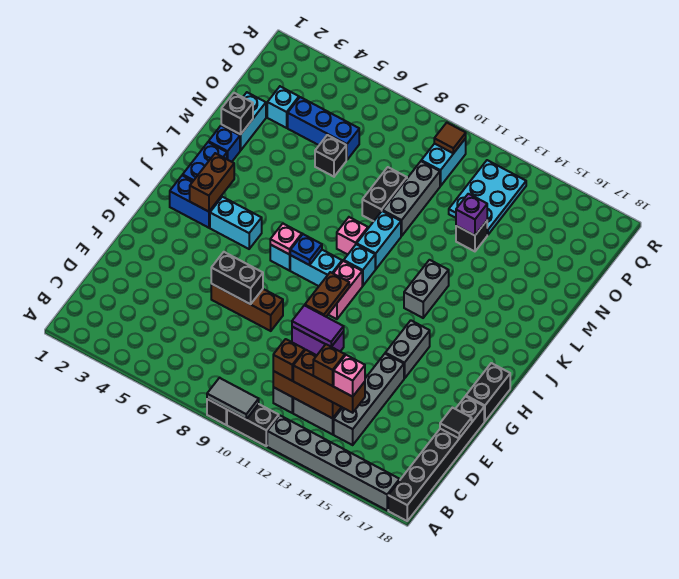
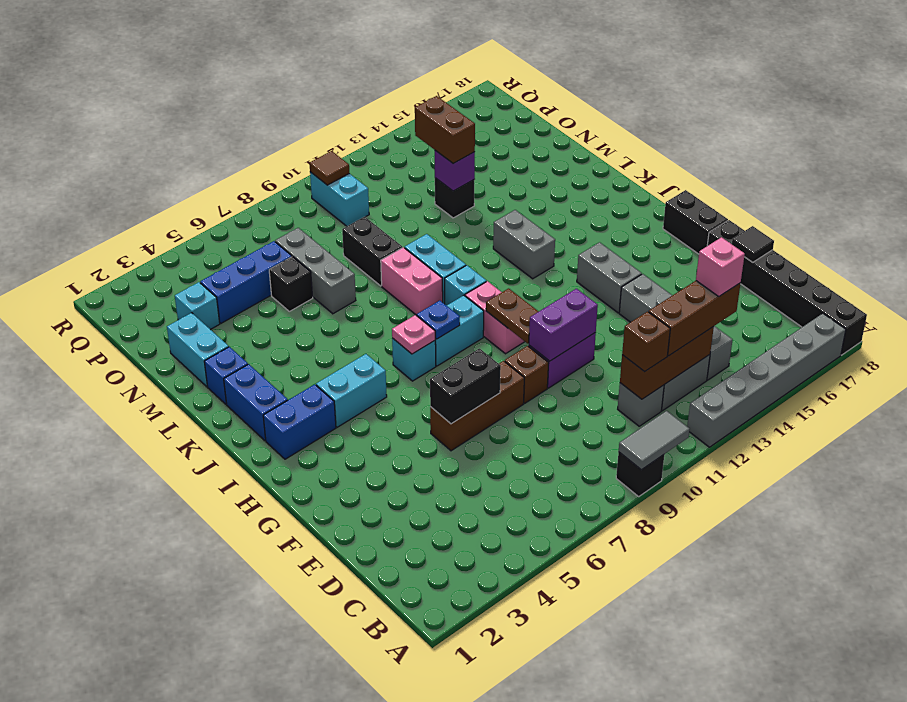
black brick A10:A11 level 1 -> none
brown brick C13 level 4 -> brown brick F9 level 1
purple tile F10:F11 level 2 -> purple brick F10:F11 level 2
brown brick I3:J3 level 2 -> brown brick N13:O13 level 3
pink brick K9 level 1 -> pink brick K9:L9 level 1
black brick M2 level 2 -> none
grey brick M10:O10 level 1 -> grey brick M7:O7 level 1
cyan plate O12:Q13 level 1 -> none

